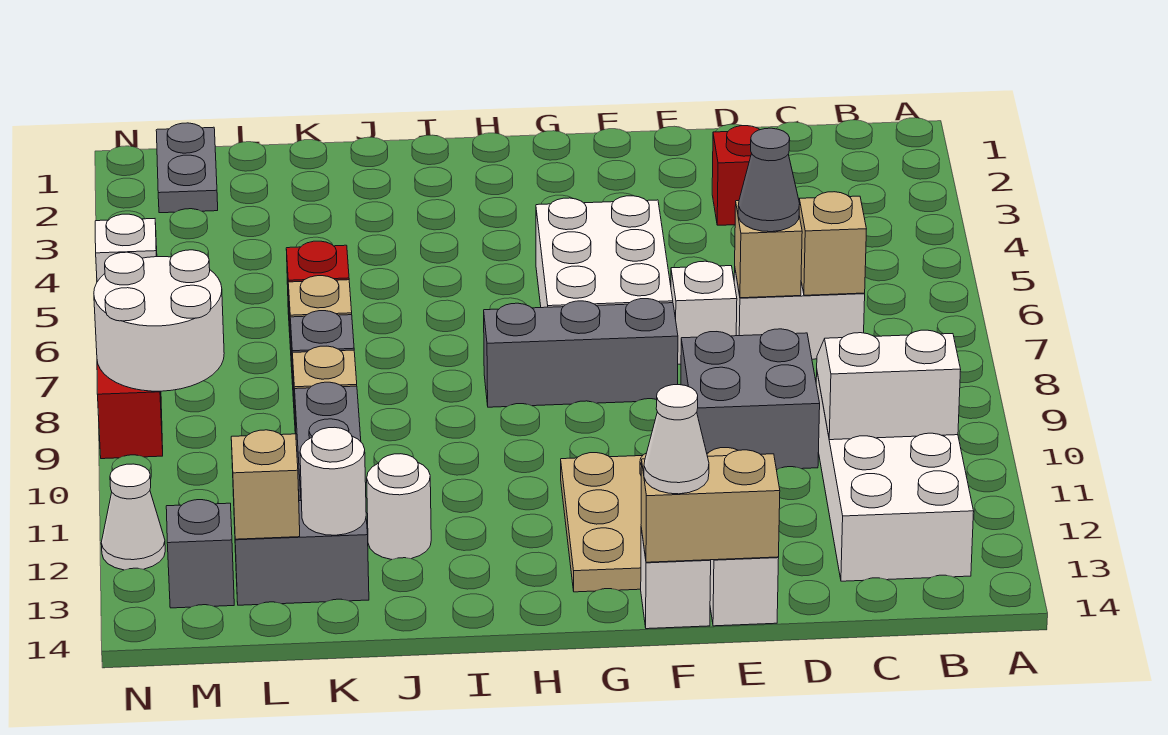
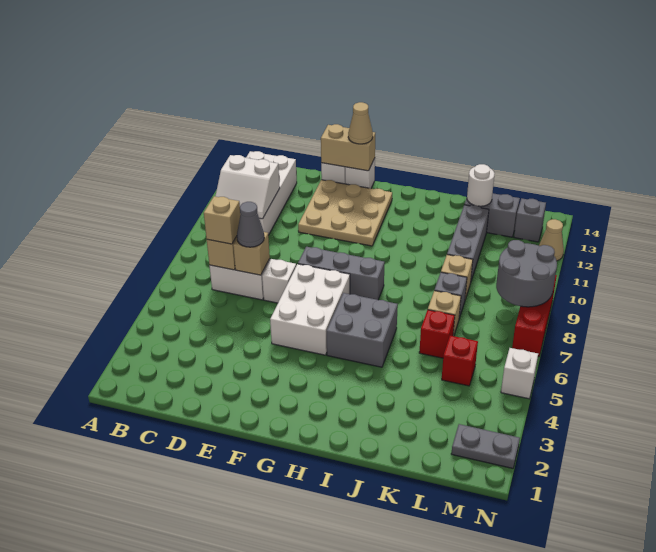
red brick D3 level 1 -> red brick L5 level 1
grey brick D9:E10 level 1 -> grey brick H5:I6 level 1
white cone F14 level 3 -> tan cone F14 level 3
white round brick J12 level 1 -> none
tan brick L13 level 2 -> tan brick C7 level 3
grey plate M1:M2 level 1 -> grey plate M2:N2 level 1
white round brick M8:N9 level 2 -> grey round brick M8:N9 level 2
white cone N12 level 1 -> tan cone N12 level 1

